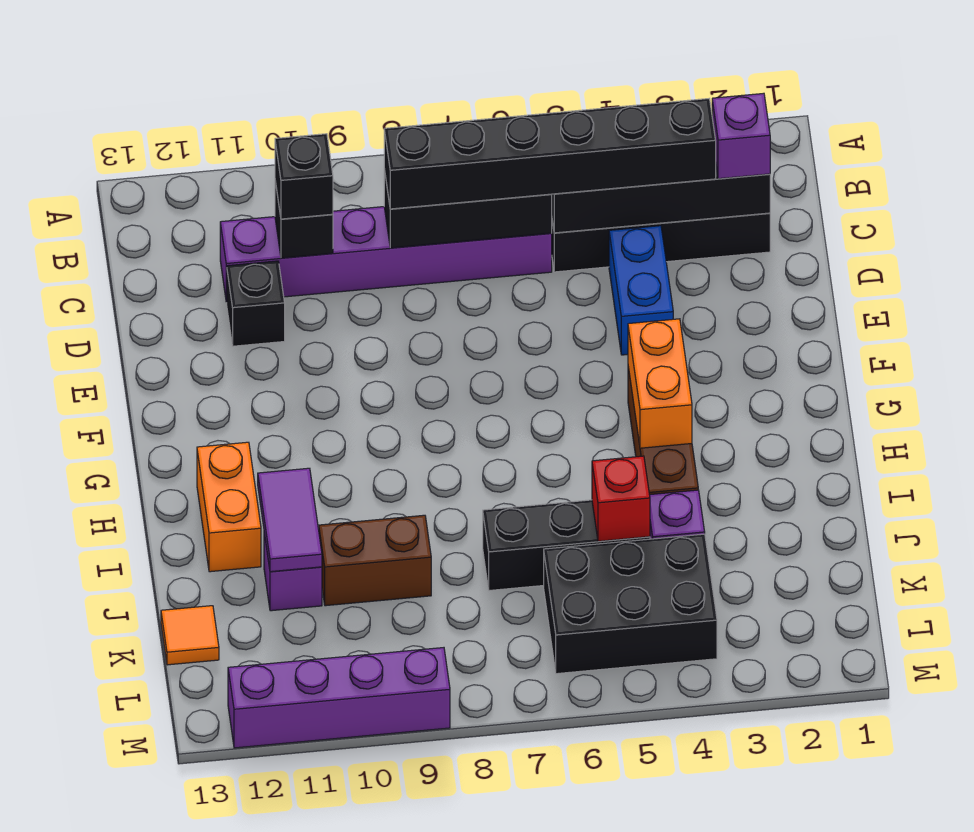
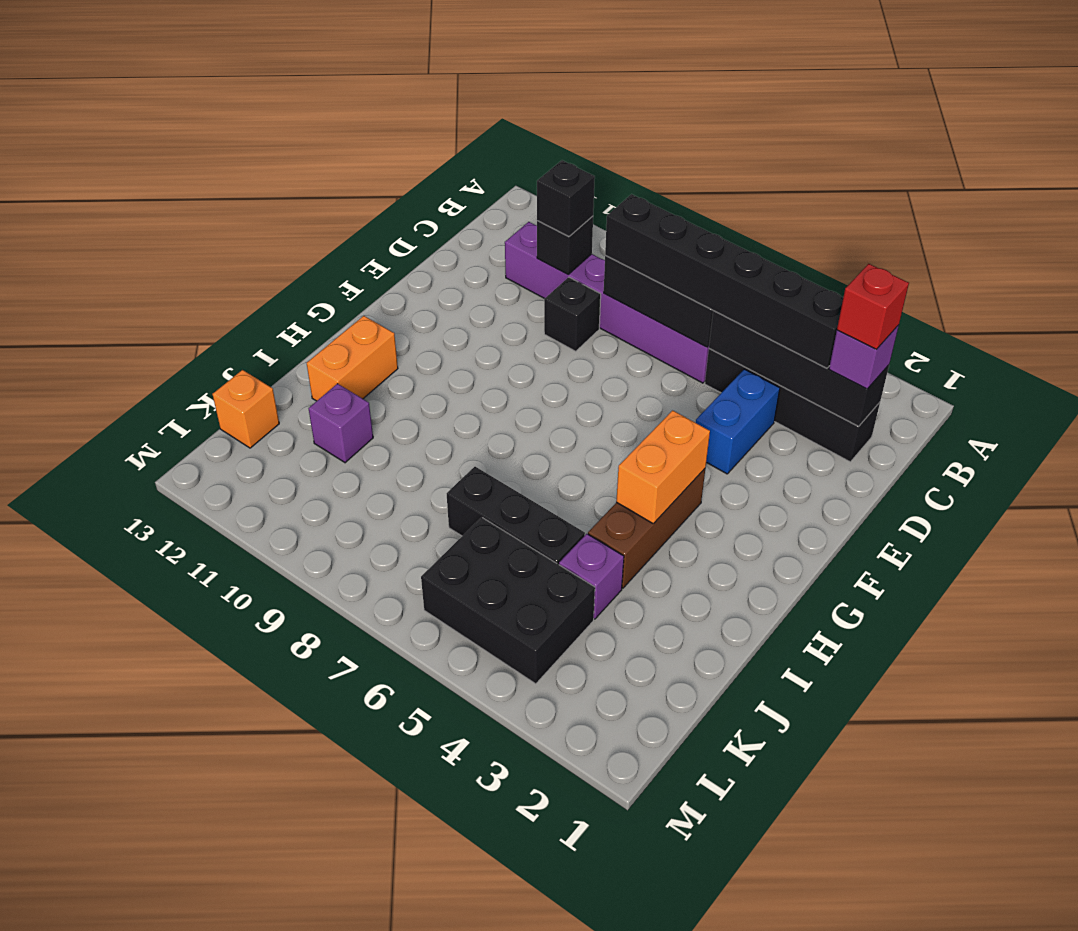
black brick D11 level 1 -> black brick D9 level 1
purple tile I11:J11 level 2 -> none
red brick J5 level 2 -> red brick C2 level 4
brown brick J9:J10 level 1 -> none
orange tile K13 level 1 -> orange brick K13 level 1
purple brick M9:M12 level 1 -> none

